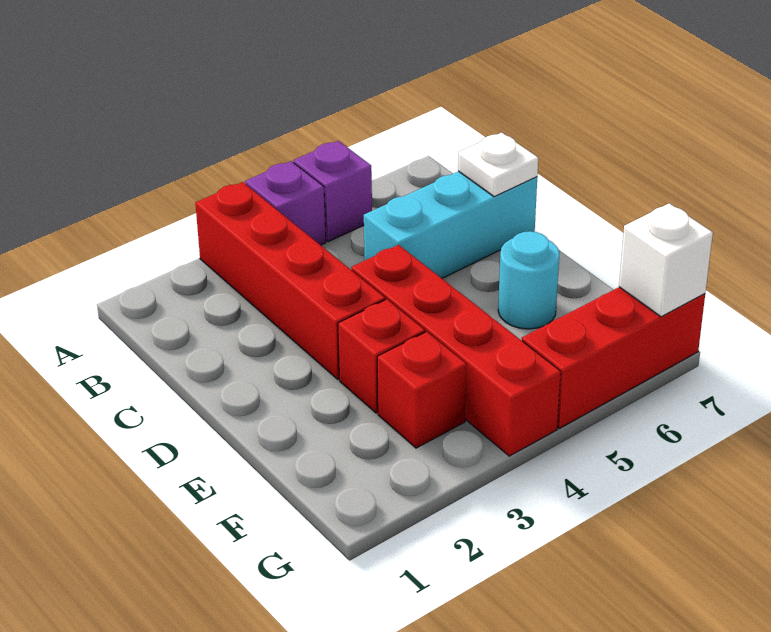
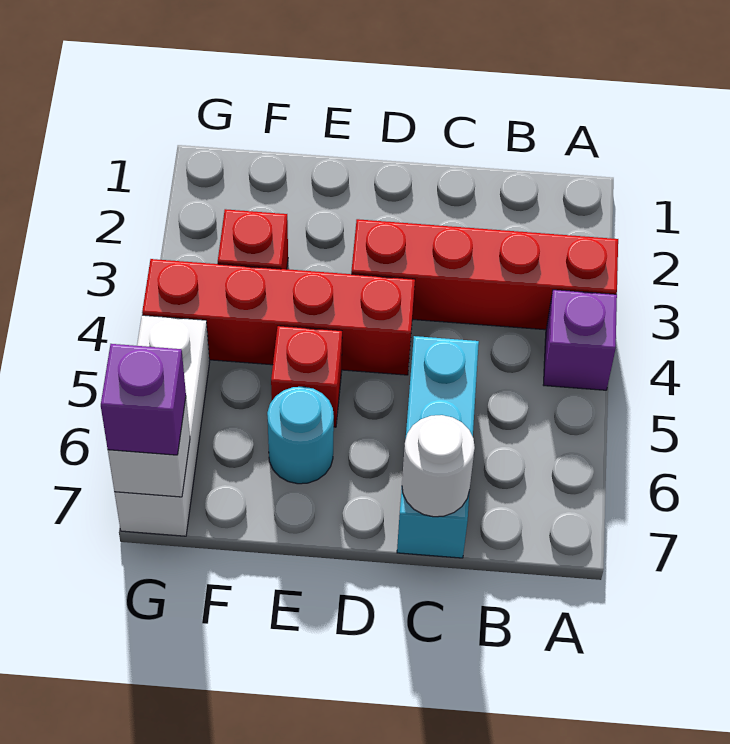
purple brick A5 level 1 -> purple brick G7 level 3
white plate C7 level 2 -> white round brick C7 level 2
red brick E3 level 1 -> red brick E5 level 1
red brick G5:G7 level 1 -> white brick G5:G7 level 1

